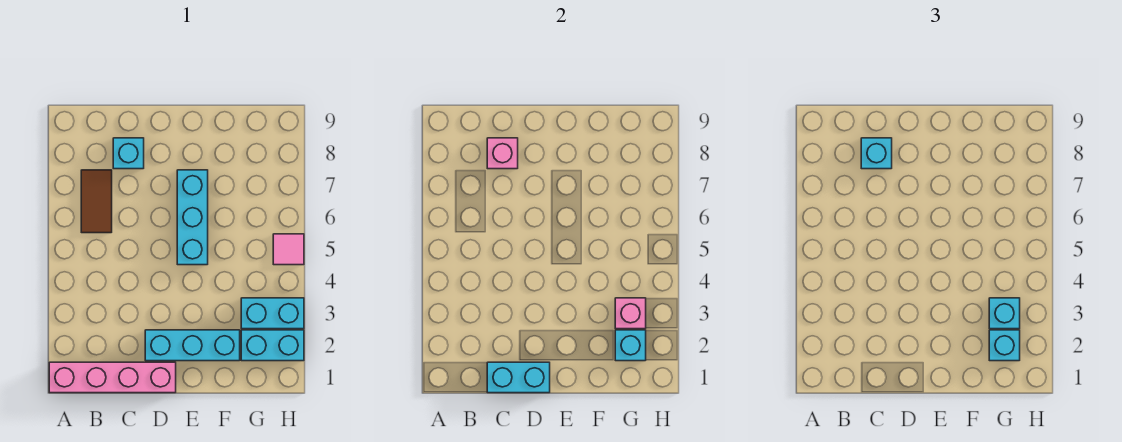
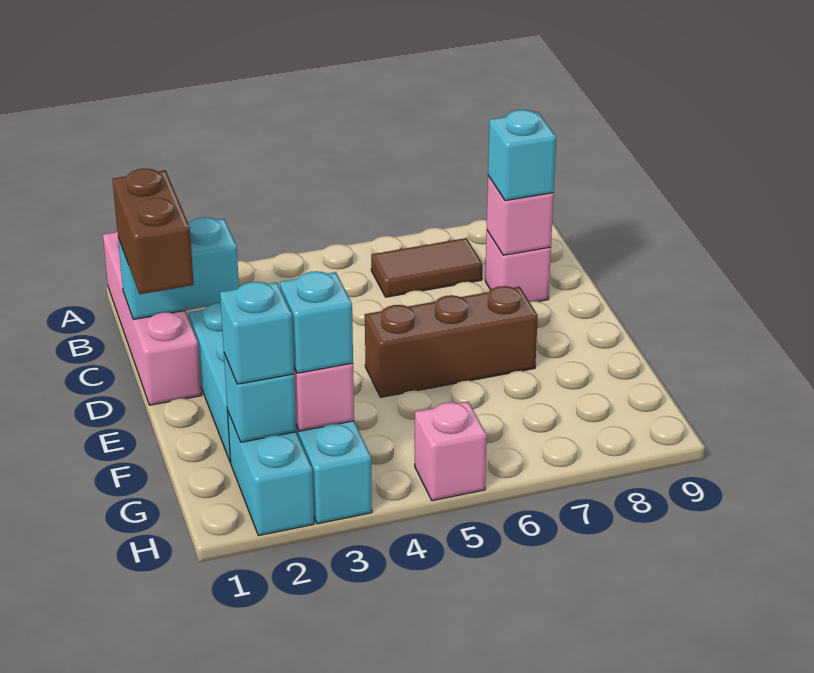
cyan brick C1:D1 level 2 -> cyan brick C1:C2 level 2
none -> brown brick C1:D1 level 3
cyan brick C8 level 1 -> pink brick C8 level 1
cyan brick E5:E7 level 1 -> brown brick E5:E7 level 1
pink tile H5 level 1 -> pink brick H5 level 1

